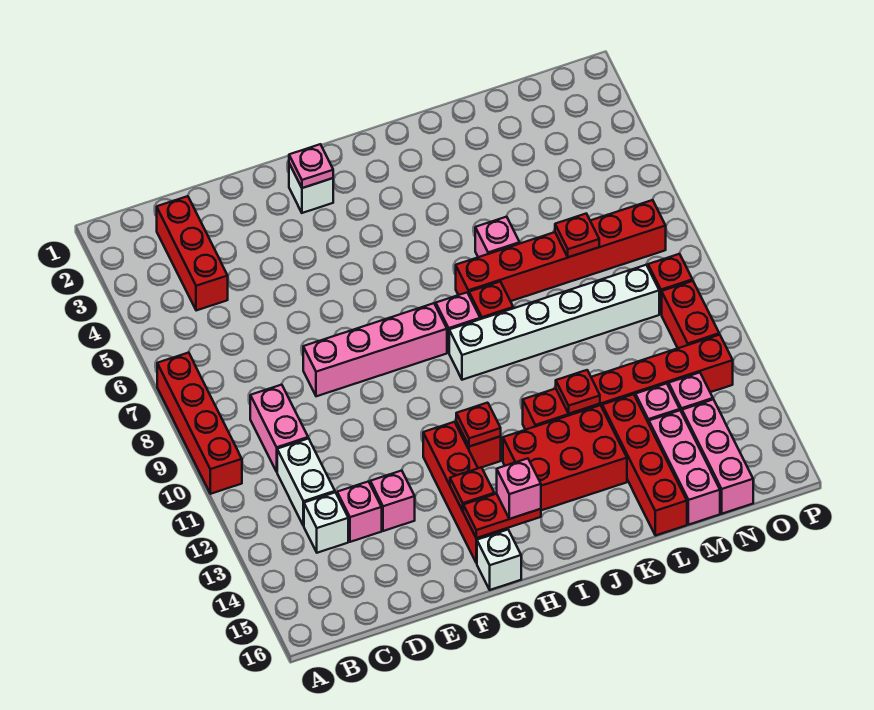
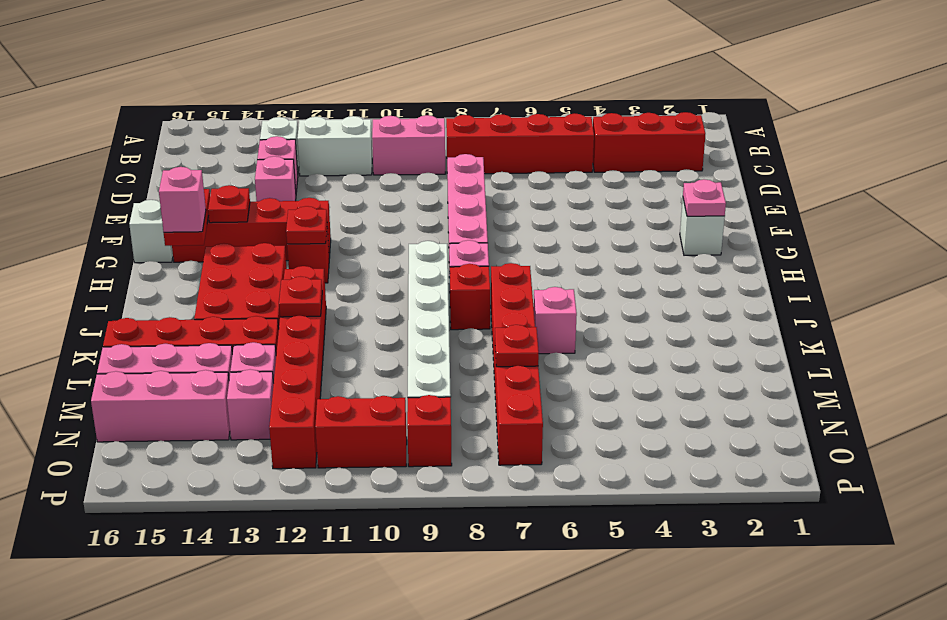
red brick A7:A10 level 1 -> red brick C5:C8 level 1

